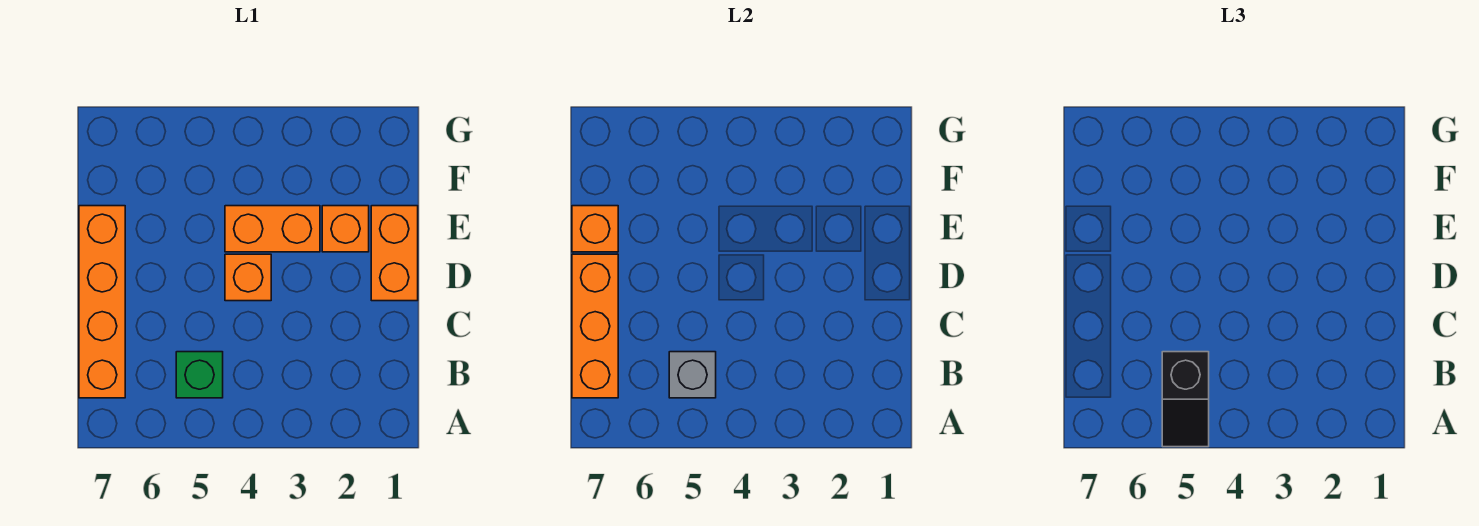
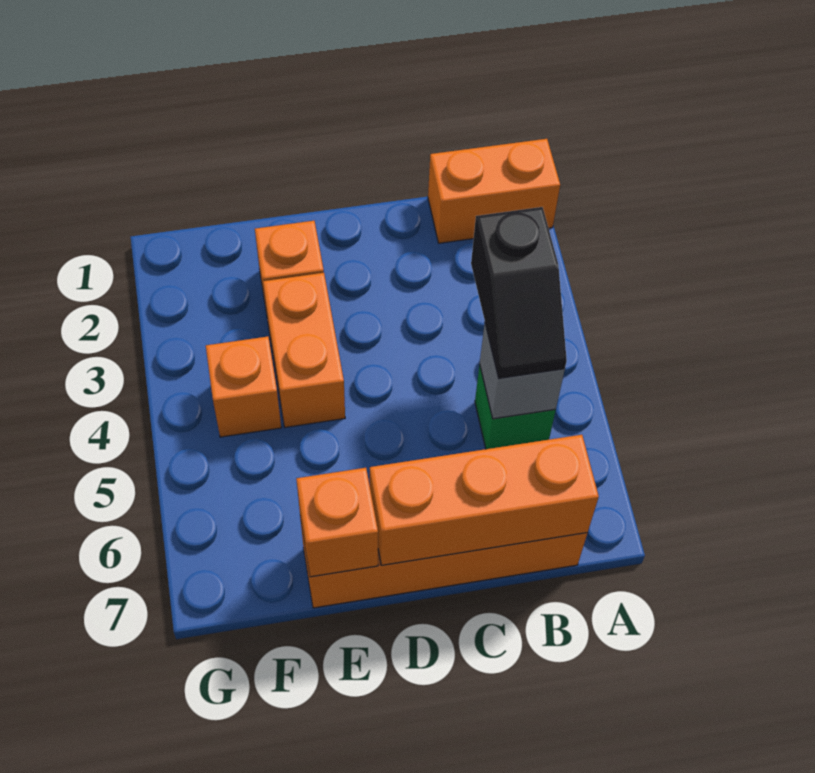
black slope A5:B5 level 3 top B -> black slope B4:B5 level 3 top 4
orange brick D1:E1 level 1 -> orange brick A1:B1 level 1
orange brick D4 level 1 -> orange brick F4 level 1

